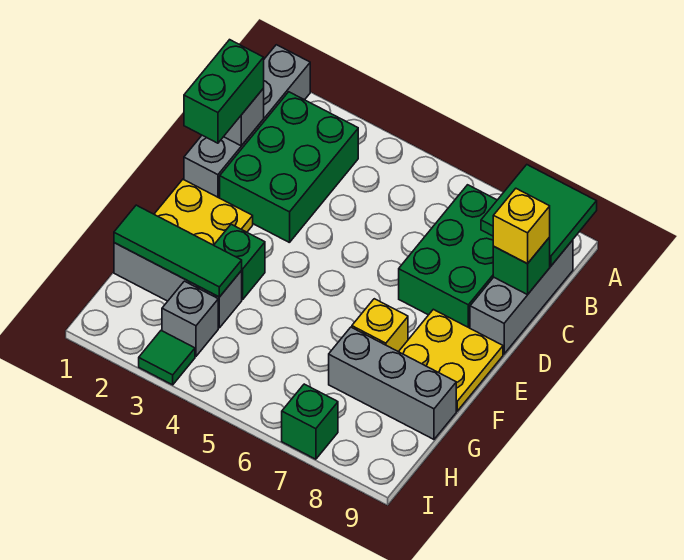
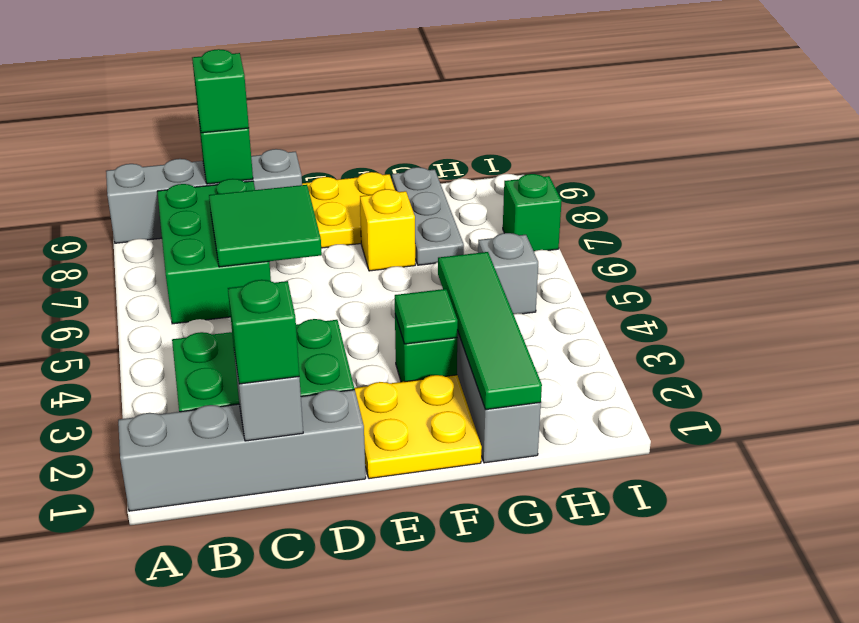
green tile A8:B9 level 2 -> green tile C6:D7 level 2
green brick B7:D8 level 1 -> green brick B6:C8 level 1
grey brick B9:D9 level 1 -> grey brick A9:D9 level 1
green brick C1:D1 level 3 -> green brick C1 level 3
yellow brick C9 level 3 -> green brick C9 level 3
green tile G1:G3 level 2 -> green tile G1:G4 level 2
grey brick G7:G9 level 1 -> grey plate G7:G9 level 1
grey brick H3 level 1 -> grey brick H5 level 1
green tile I3 level 1 -> green tile F3 level 2

